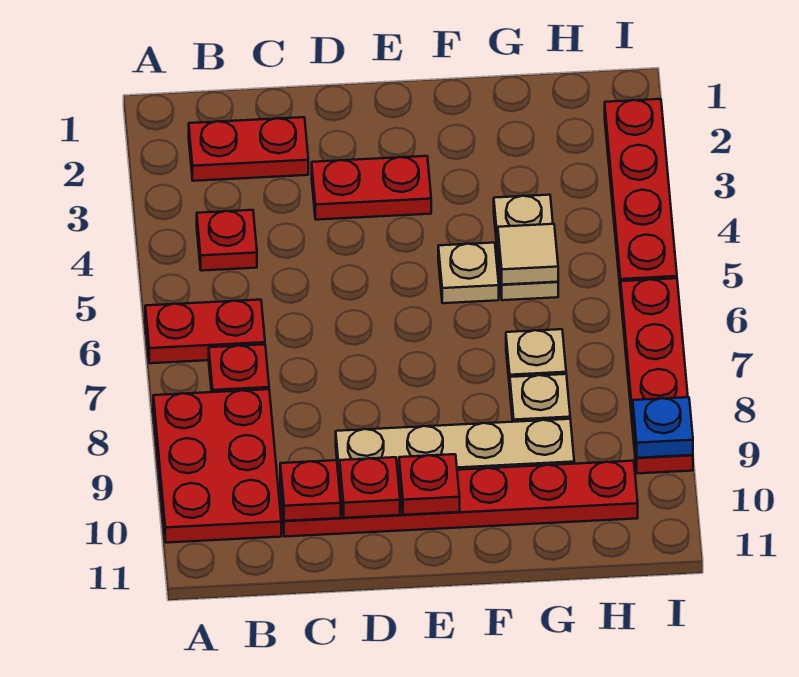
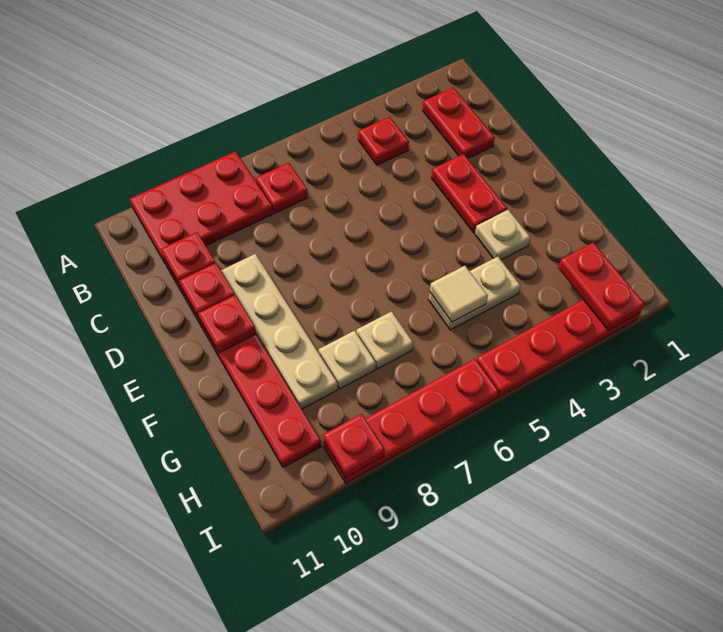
red plate A6:B6 level 1 -> red plate H2:I2 level 2
tan plate F5 level 1 -> tan plate F3 level 1
blue plate I9 level 2 -> red plate I9 level 2

